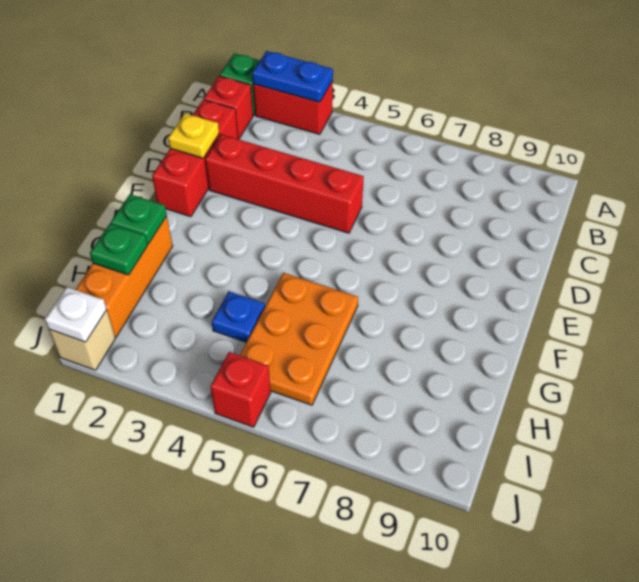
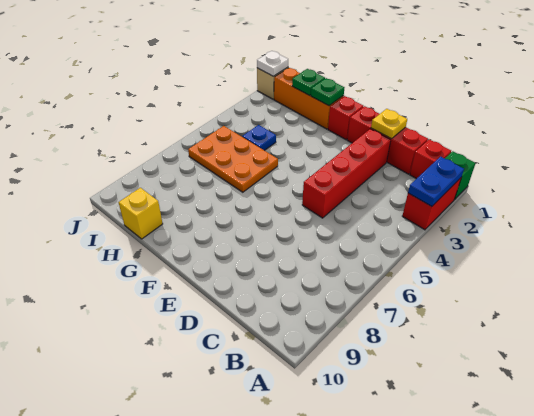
none -> yellow brick H10 level 1
red brick J5 level 1 -> red brick F1 level 1

